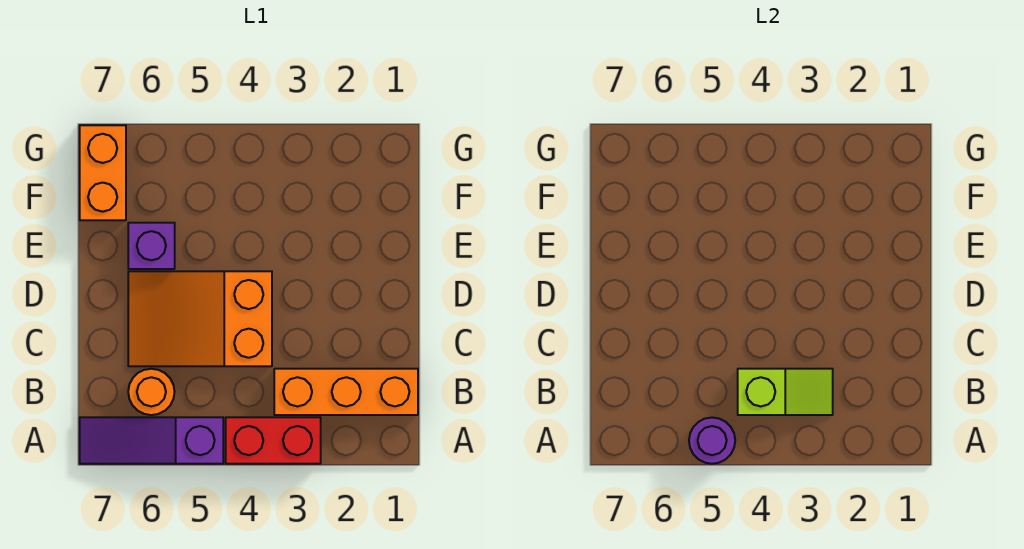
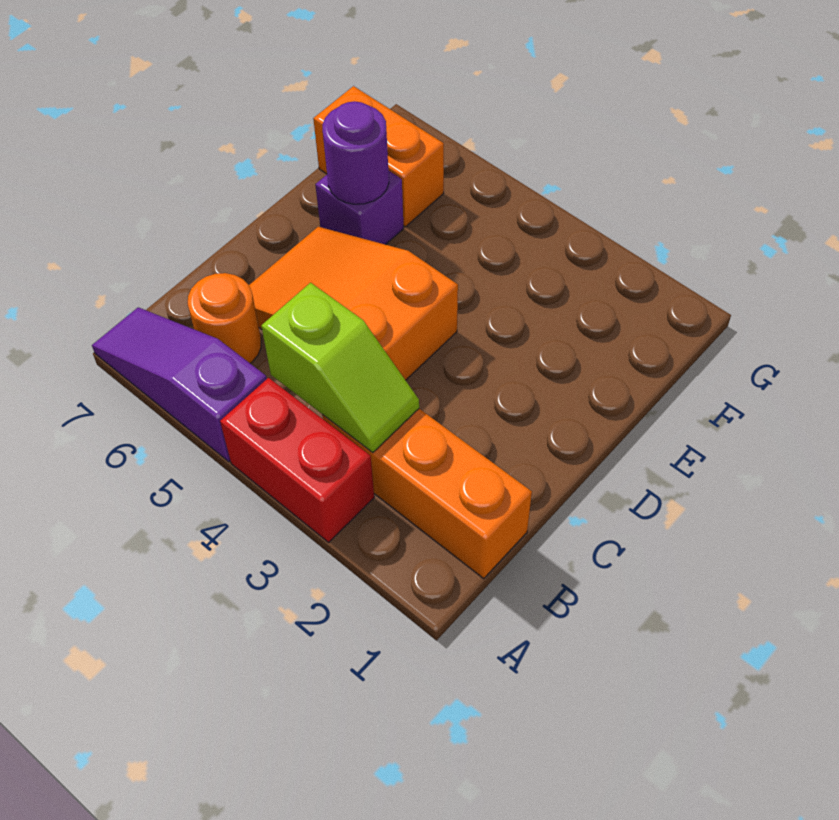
purple round brick A5 level 2 -> purple round brick E6 level 2
orange brick F7:G7 level 1 -> orange brick F6:F7 level 1

